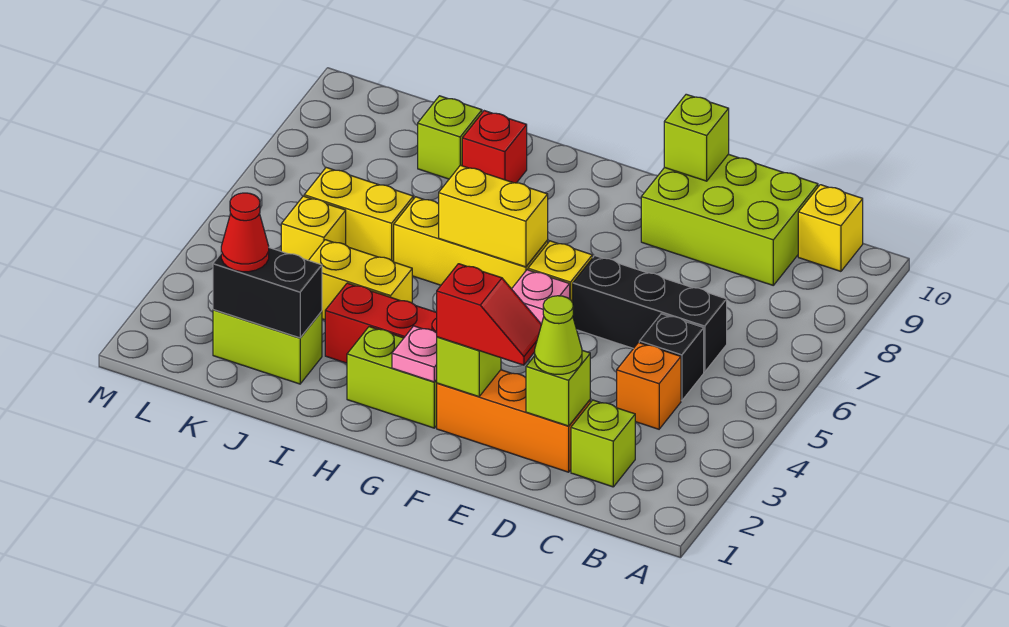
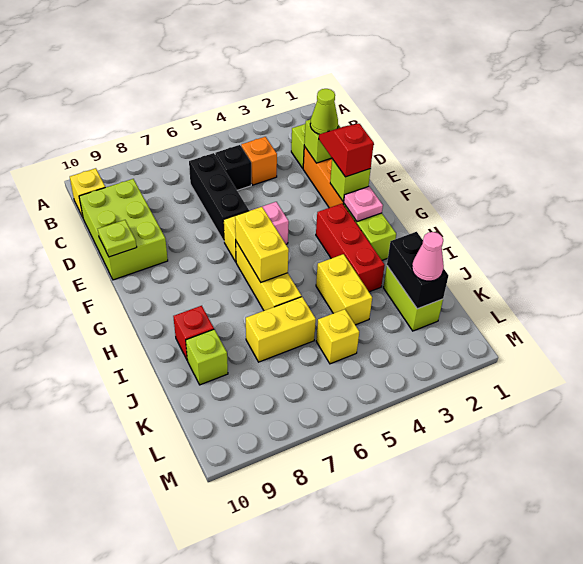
lime brick E10 level 2 -> lime plate E10 level 2
yellow brick J6:K6 level 1 -> yellow brick J6:J7 level 1
red cone K2 level 3 -> pink cone K2 level 3

